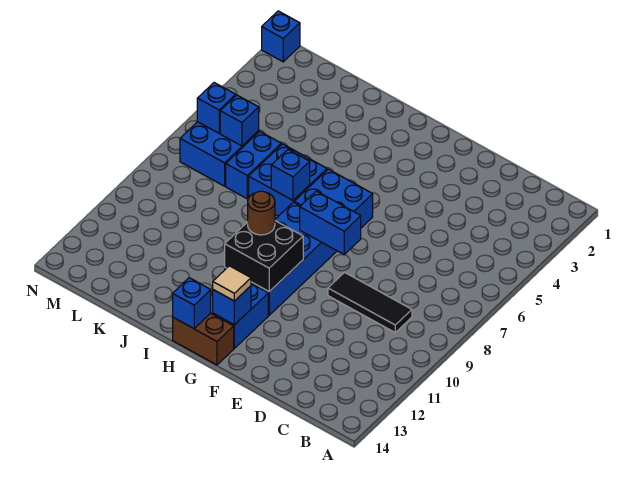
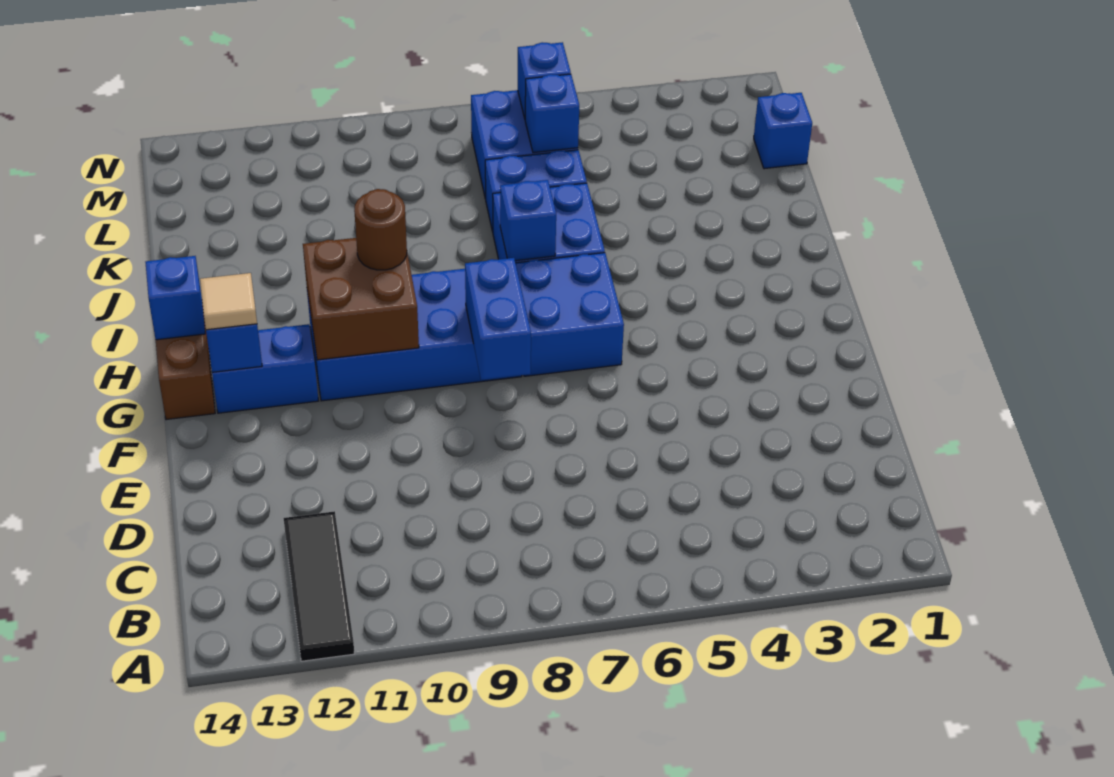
black tile C9:E9 level 1 -> black tile A12:C12 level 1
black brick G10:H11 level 2 -> brown brick G10:H11 level 2
blue brick N1 level 1 -> blue brick L1 level 1

